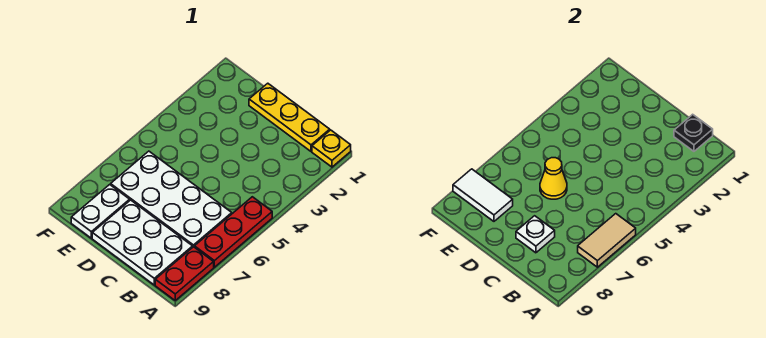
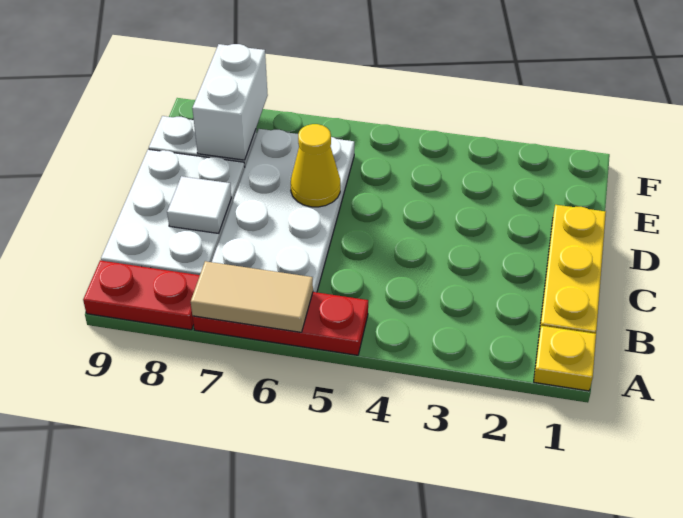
black plate B1 level 2 -> none
white plate C8 level 2 -> white tile C8 level 2
white tile E8:F8 level 2 -> white brick E8:F8 level 2

